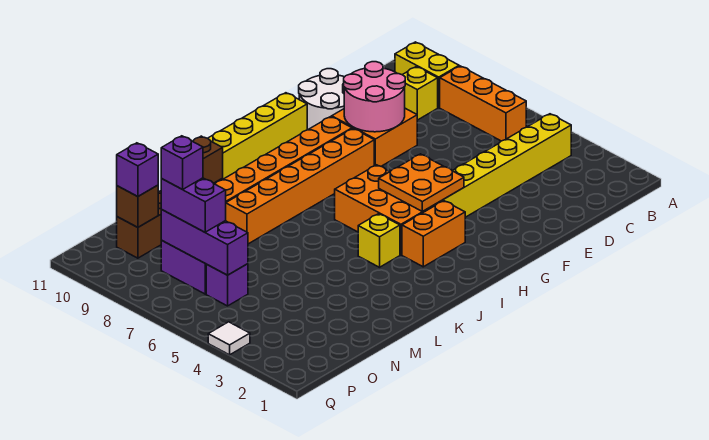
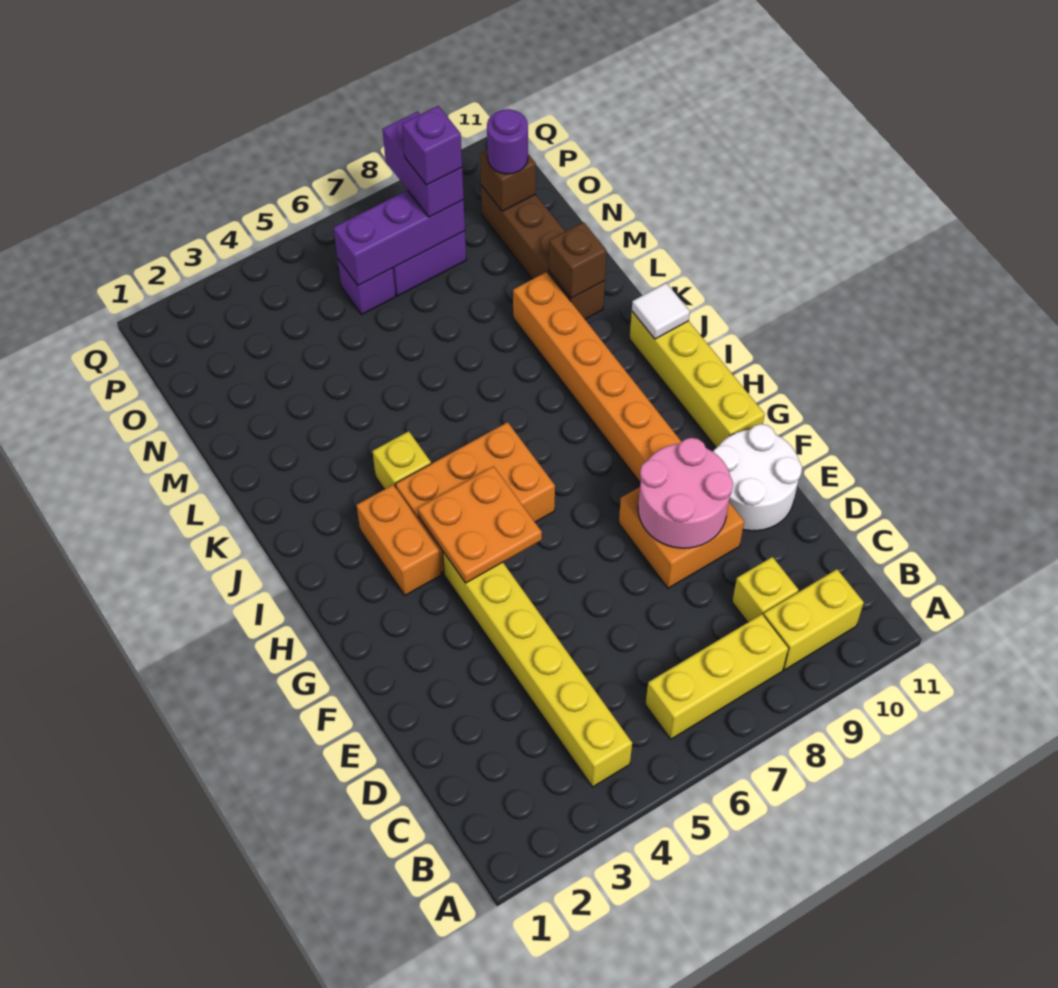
orange brick B6:B8 level 1 -> yellow brick B6:B8 level 1
orange brick G8:L8 level 1 -> none
purple brick O7:O8 level 3 -> purple brick O8:P8 level 3
purple brick O10 level 3 -> purple round brick O10 level 3
white tile Q4 level 1 -> white tile J11 level 2

